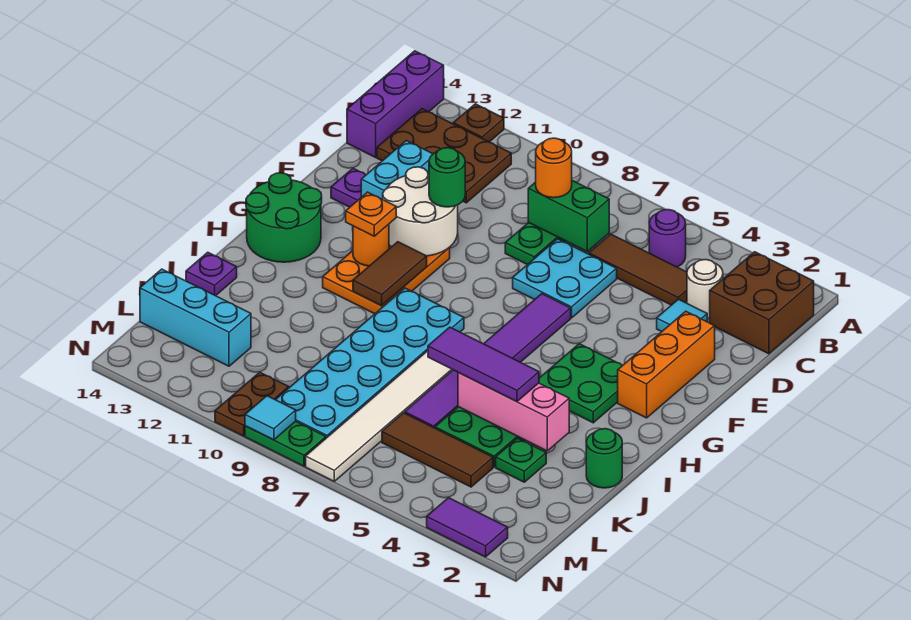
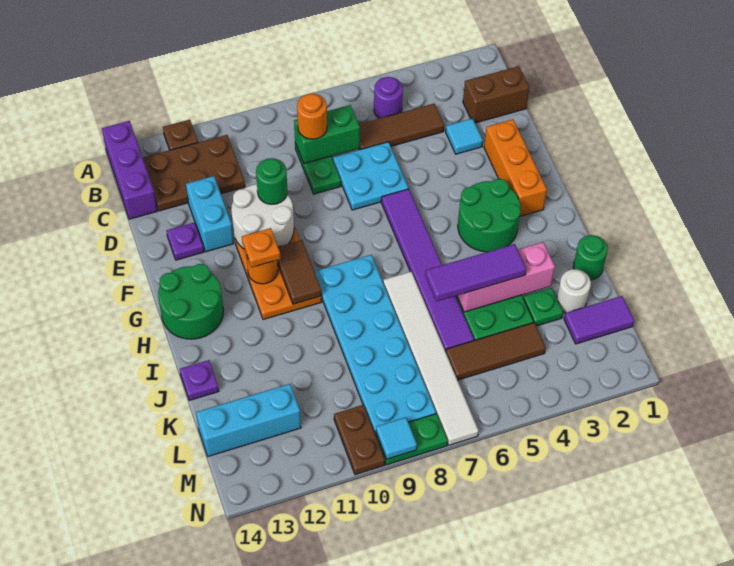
brown brick B1:C2 level 1 -> brown brick C1:C2 level 1
white round brick C3 level 1 -> white round brick K2 level 1
green plate G3:H4 level 1 -> green round brick G3:H4 level 1
purple tile N2:N3 level 1 -> purple tile L1:L2 level 1

